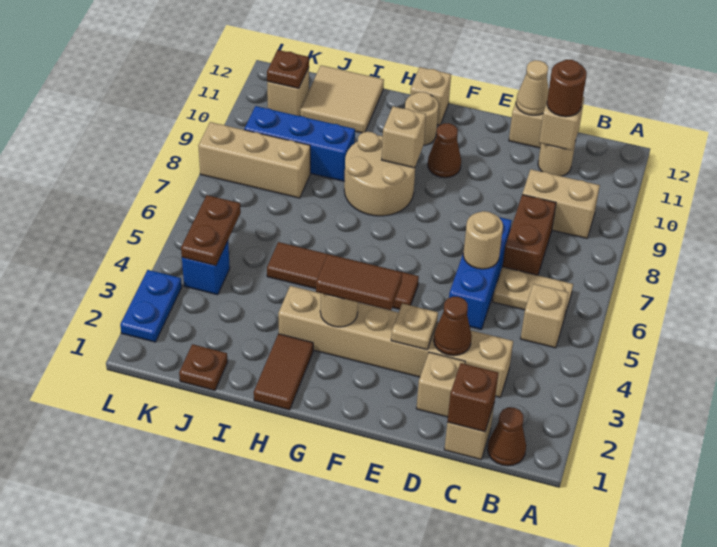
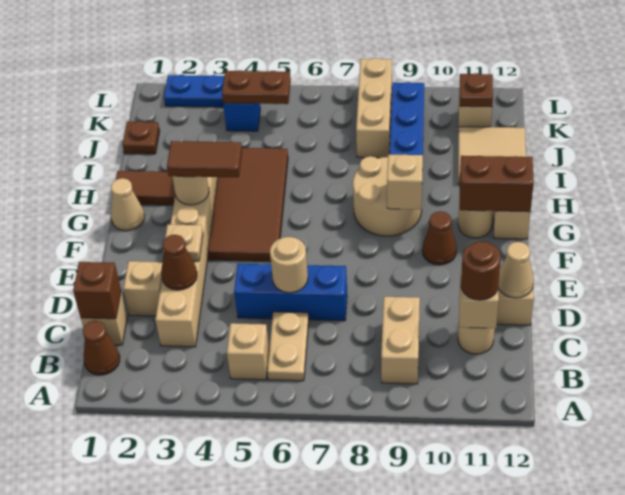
brown brick C7:C8 level 1 -> brown brick G11:G12 level 2
brown tile F3:G3 level 3 -> brown tile G3:G4 level 3
brown tile F5:I5 level 1 -> brown tile F4:I5 level 1
none -> tan cone G1 level 1

